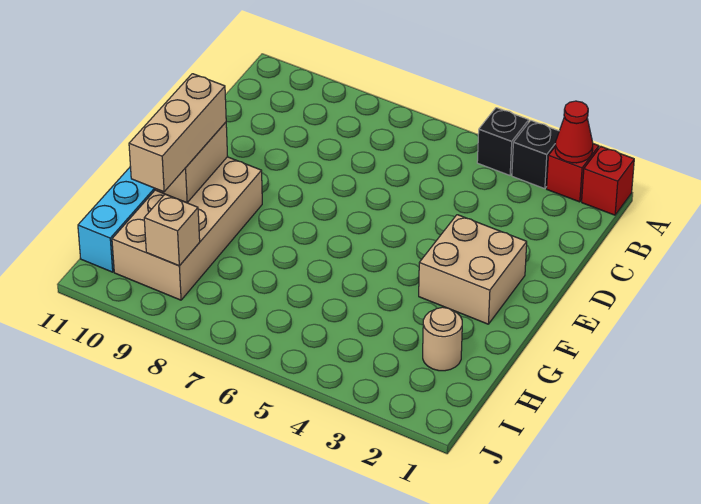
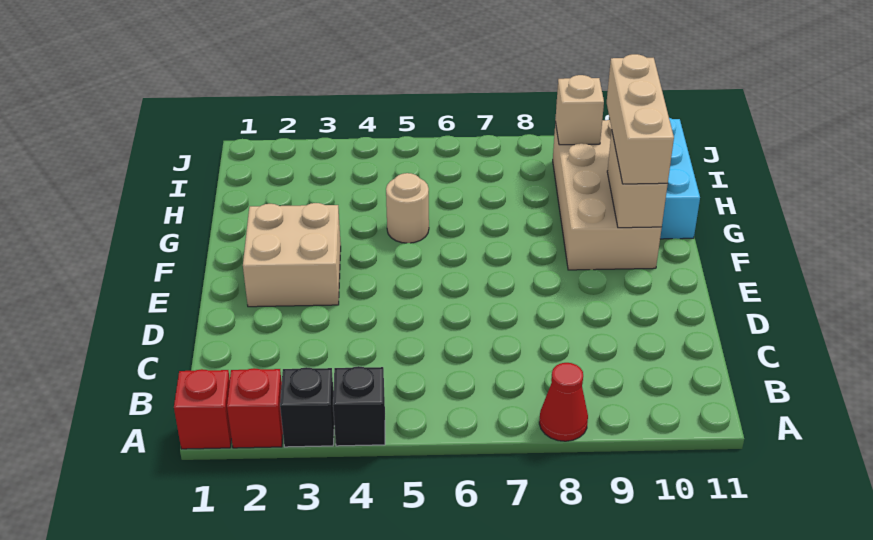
red cone A2 level 2 -> red cone A8 level 1
tan round brick H2 level 1 -> tan round brick G5 level 1

